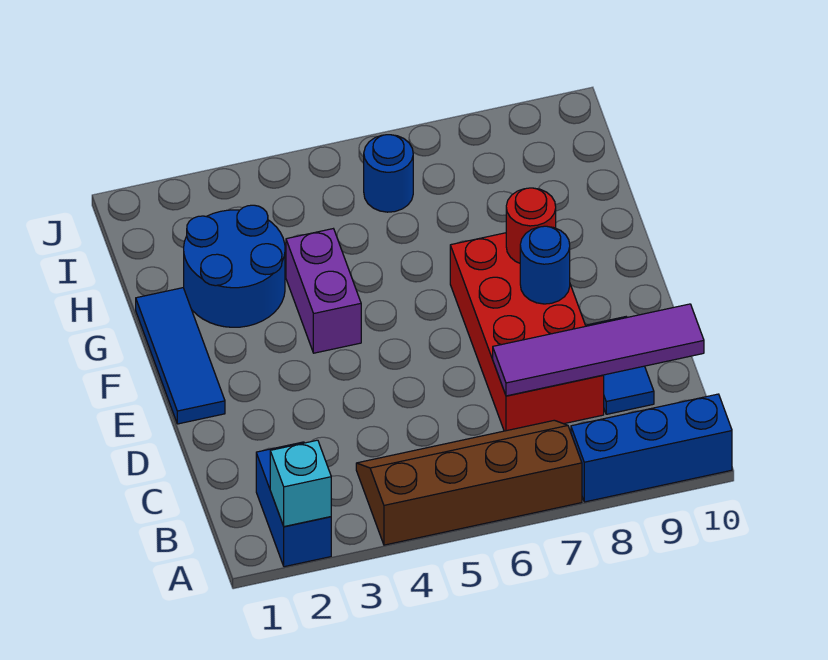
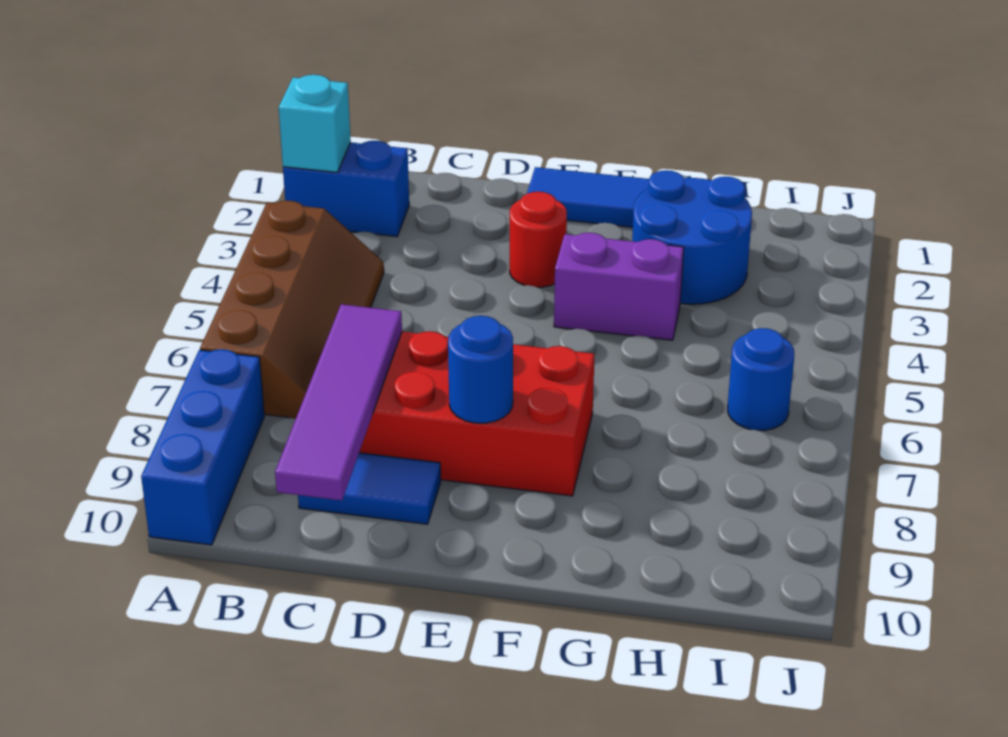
red round brick F8 level 2 -> red round brick E3 level 1

